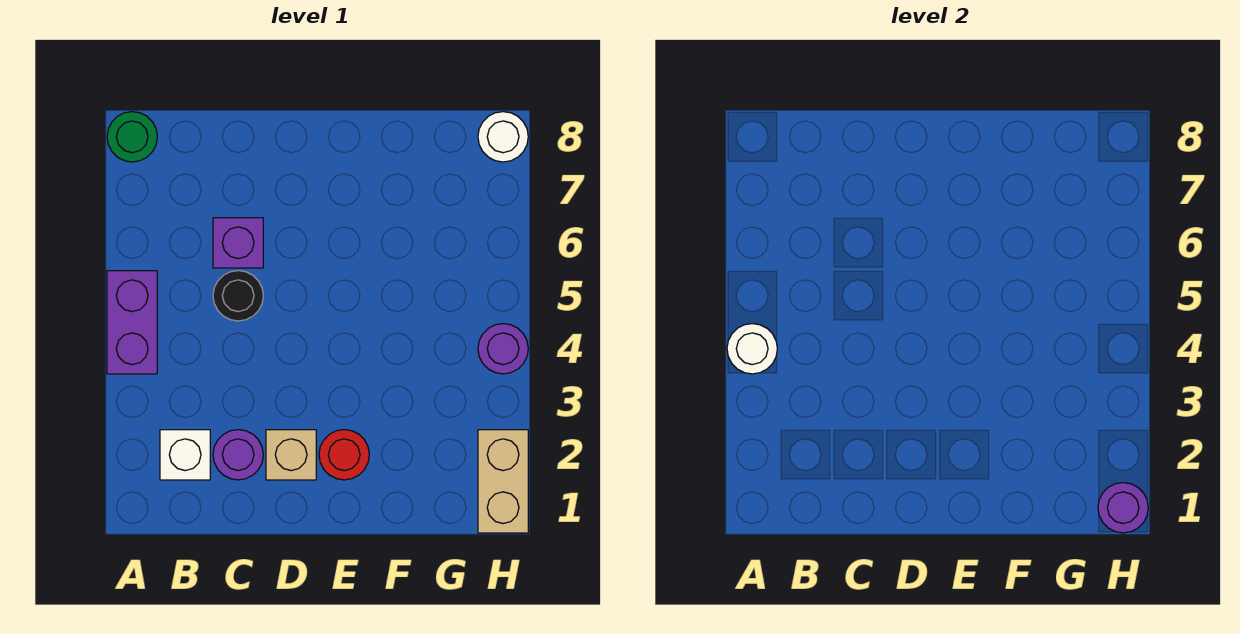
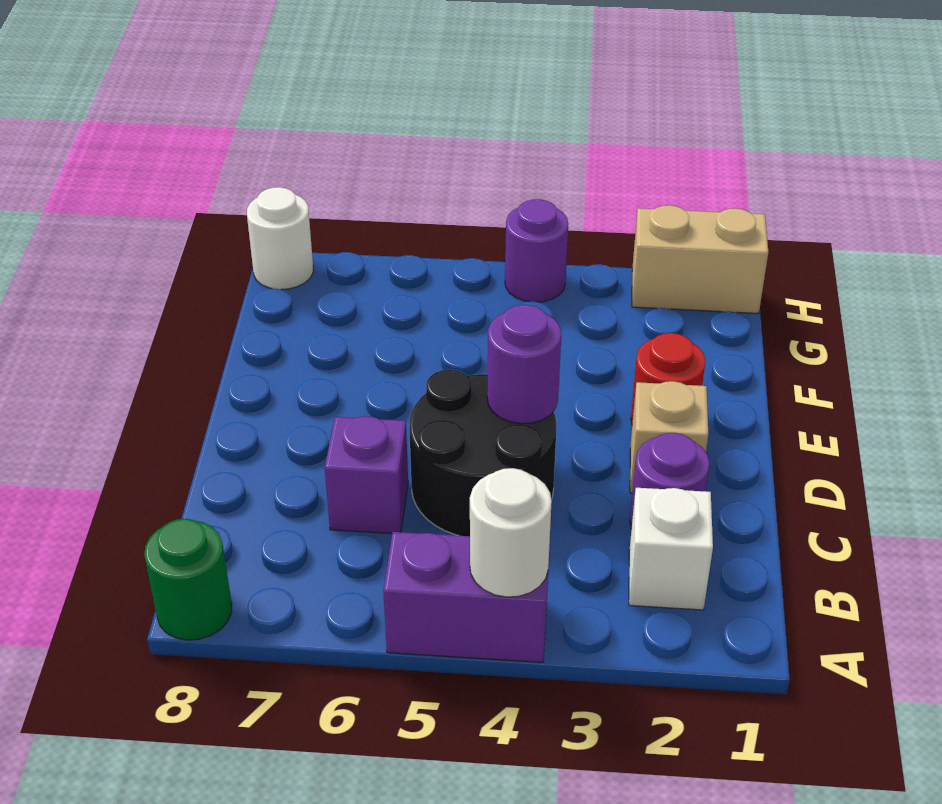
black round brick C5 level 1 -> black round brick C4:D5 level 1
purple round brick H1 level 2 -> purple round brick D4 level 2

